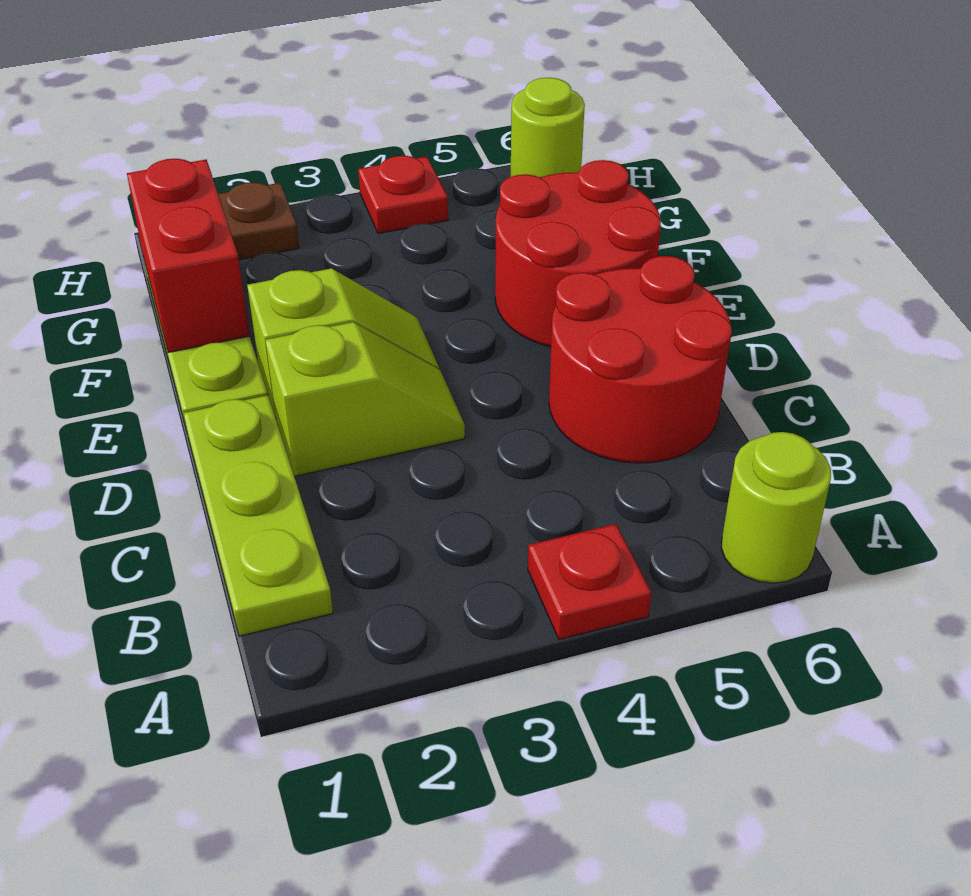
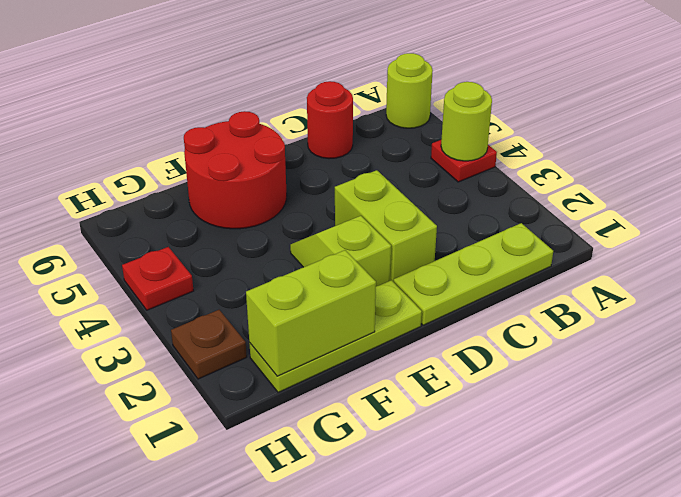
red round brick C5:D6 level 1 -> red round brick C6 level 1
lime slope D2:D3 level 1 top 2 -> lime brick D2:D3 level 1
red brick F1:G1 level 2 -> lime brick F1:G1 level 2
lime round brick H6 level 1 -> lime round brick A4 level 2

